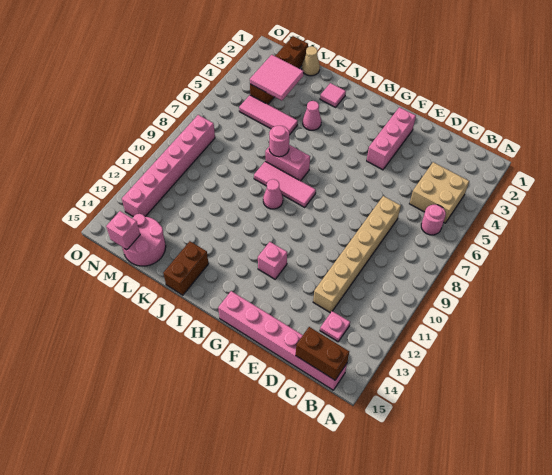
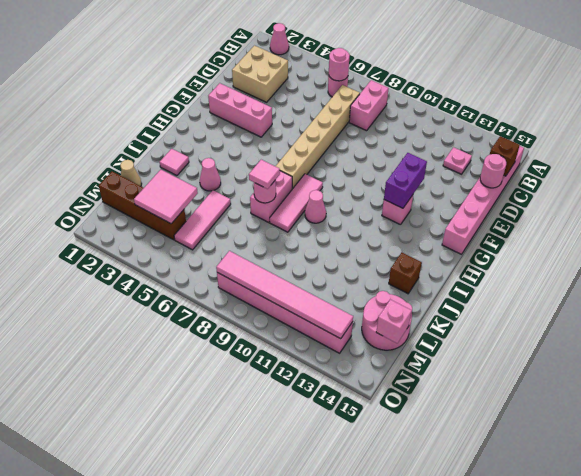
none -> pink cone A2 level 1
tan brick B4:C5 level 1 -> tan brick C2:D3 level 1
none -> pink round brick B6 level 2
none -> pink brick B8:C8 level 1
brown brick B15:C15 level 2 -> brown brick C15 level 2
tan brick D7:D12 level 1 -> tan brick C7:H7 level 1
none -> pink round brick D15 level 2
none -> purple brick F12:G12 level 2
none -> pink tile J7 level 3
brown brick J14:J15 level 1 -> brown brick J14 level 1
none -> pink tile N8:N13 level 2

